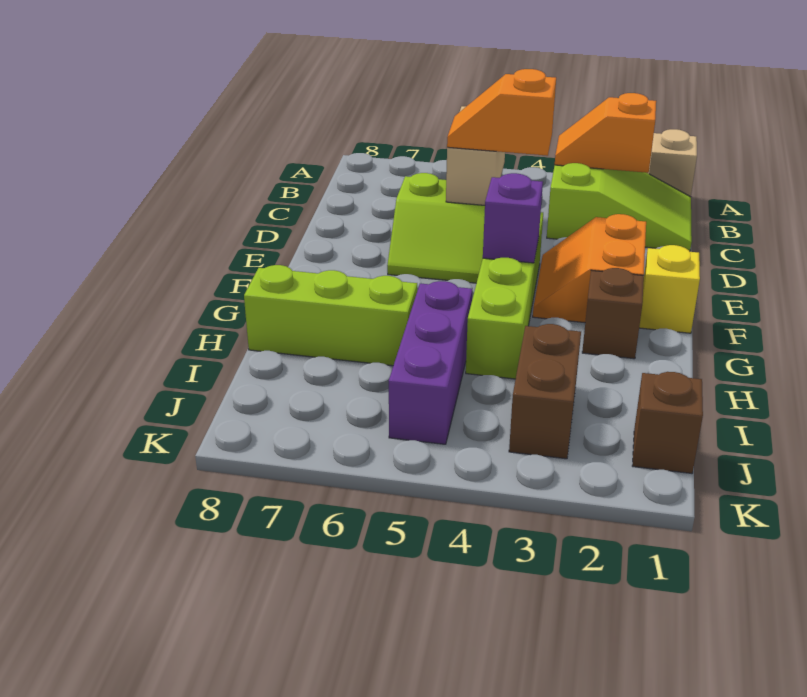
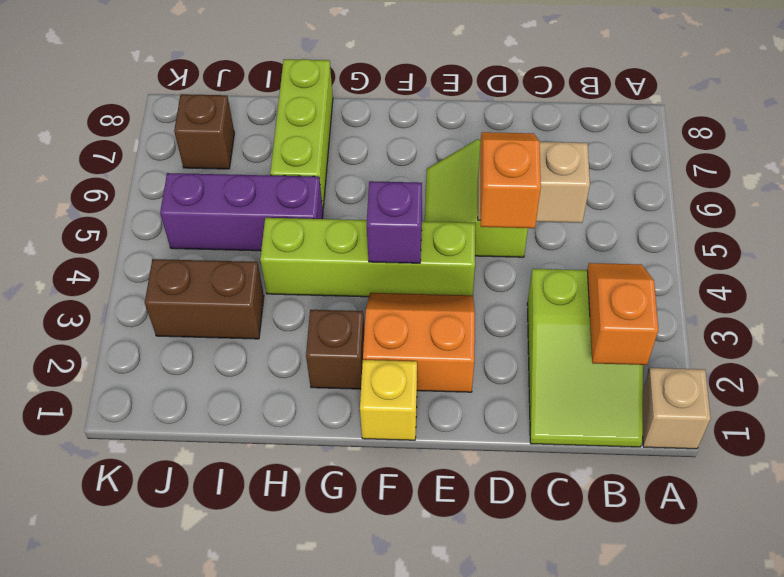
brown brick J1 level 1 -> brown brick J7 level 1

